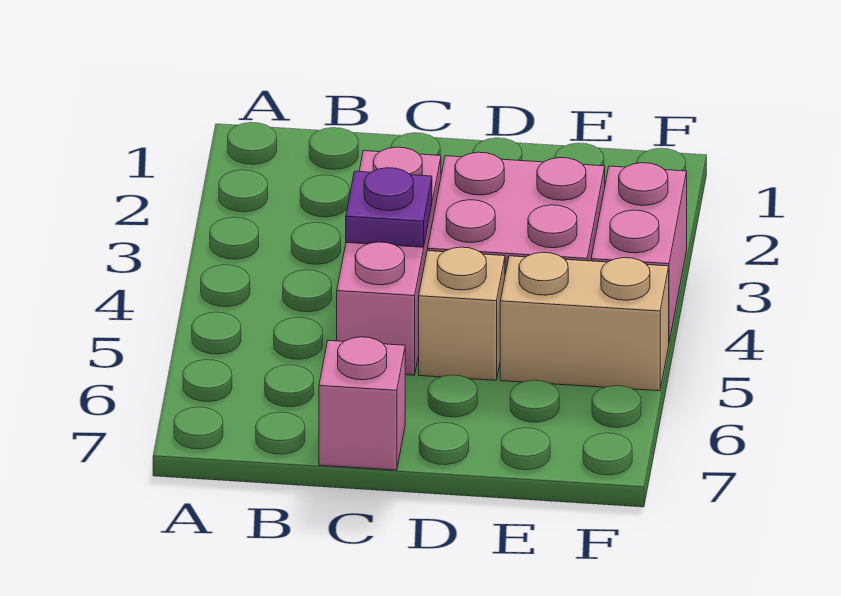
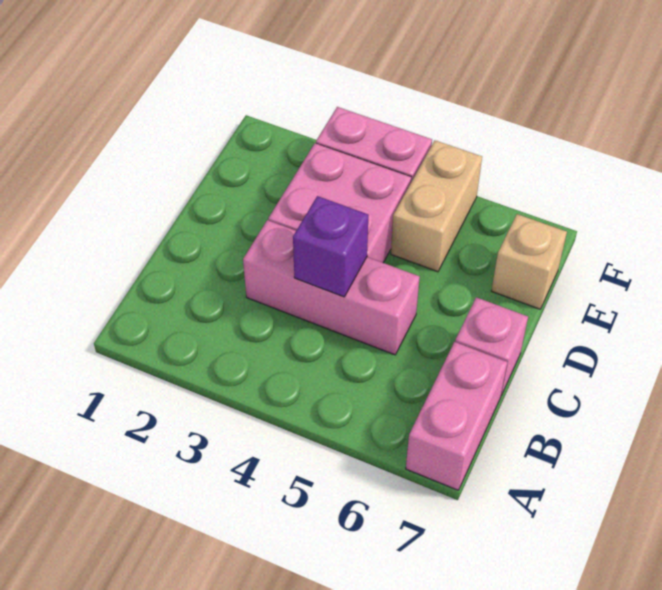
none -> pink brick A7:B7 level 1
purple plate C4 level 2 -> purple brick C4 level 2
tan brick D5 level 1 -> tan brick E7 level 1

